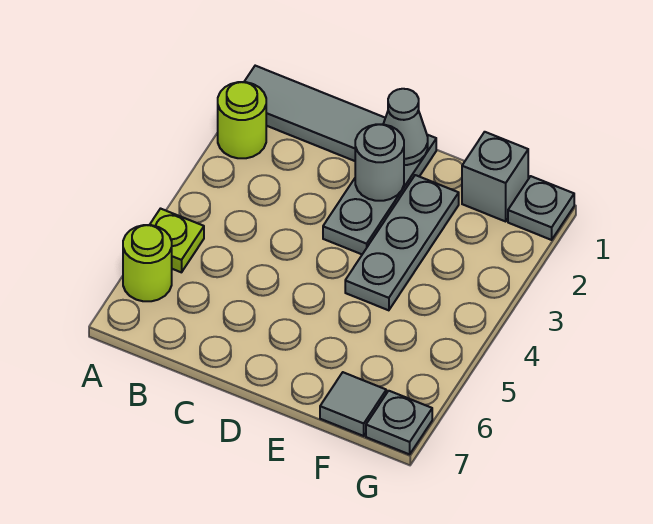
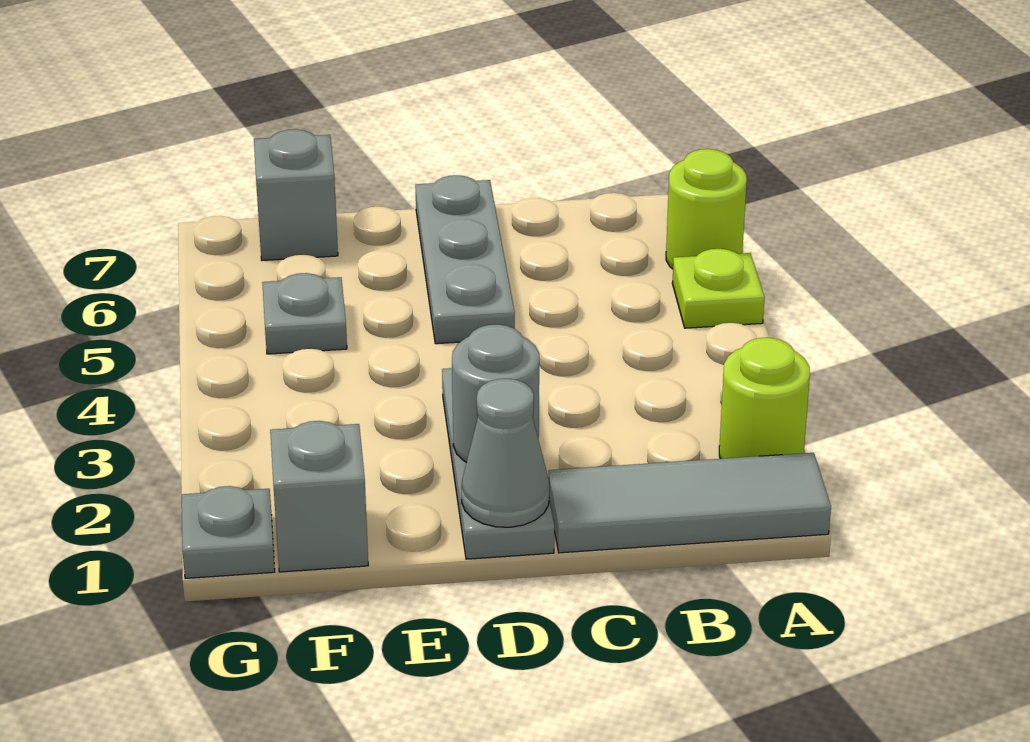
grey plate E2:E4 level 1 -> grey plate D5:D7 level 1
grey tile F7 level 1 -> grey brick F7 level 1
grey plate G7 level 1 -> grey plate F5 level 1

